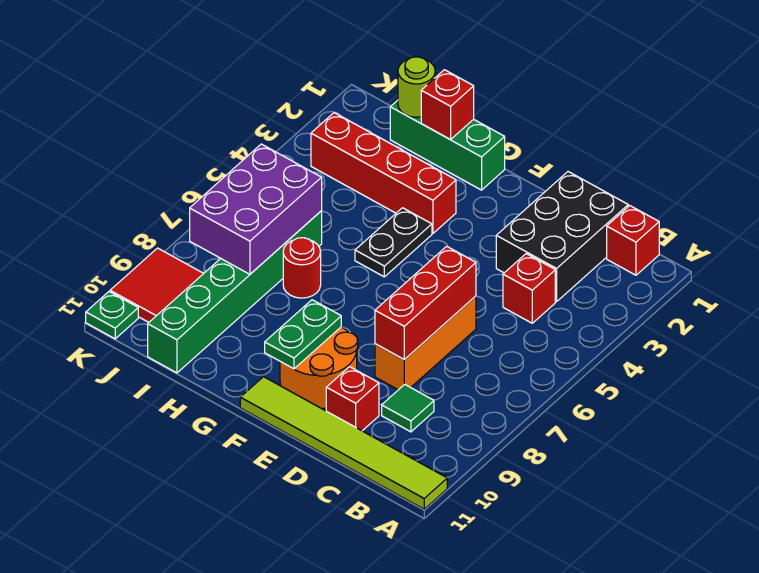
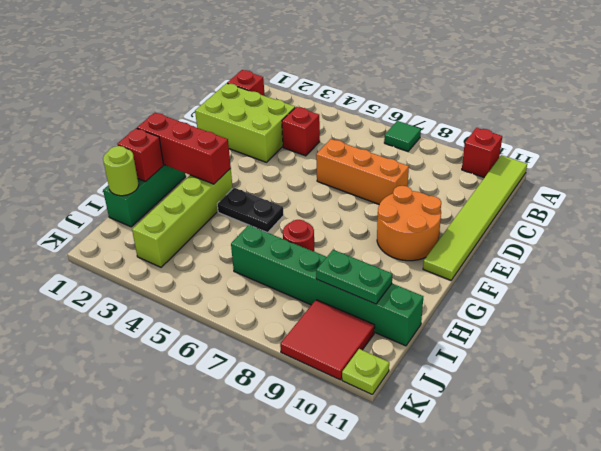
black brick C1:D3 level 1 -> lime brick C1:D3 level 1
green tile C9 level 1 -> green tile A7 level 1
red brick D6:D8 level 2 -> red brick G1:G3 level 2
red brick D10 level 1 -> red brick A10 level 1
green plate F9:F10 level 2 -> green plate I9:I10 level 2
red brick G3:J3 level 1 -> lime brick G3:J3 level 1
purple brick I6:J8 level 2 -> none
green plate K11 level 1 -> lime plate K11 level 1

